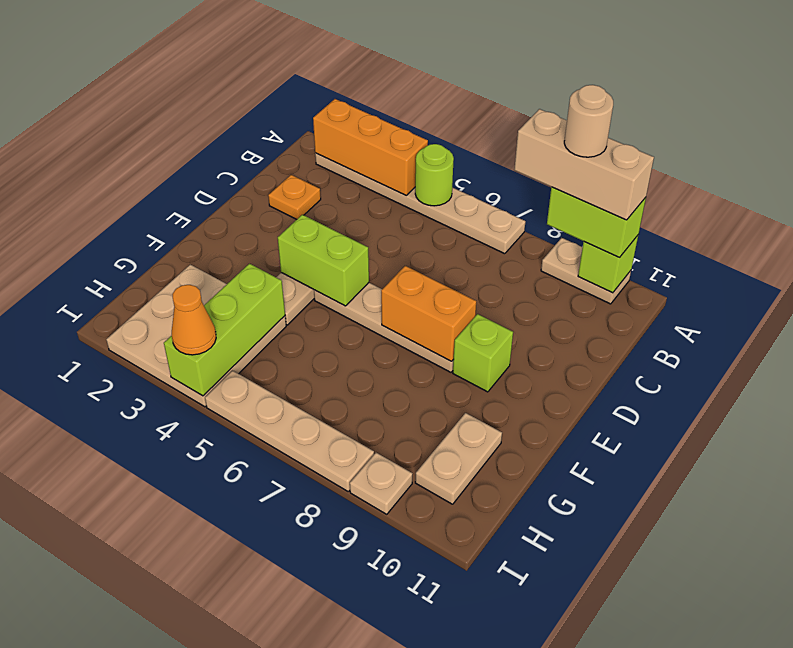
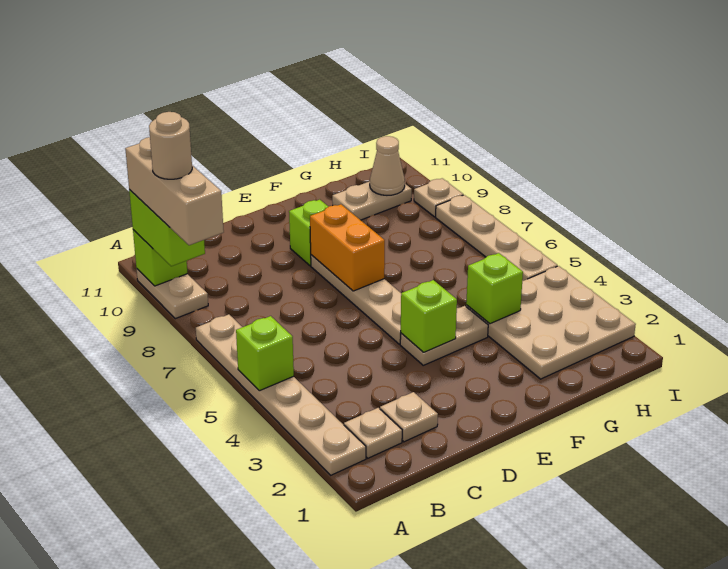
orange brick A2:A4 level 2 -> none
lime round brick A5 level 2 -> lime brick A5 level 2
none -> tan plate B2 level 1
orange plate C2 level 1 -> tan plate C2 level 1
lime brick E4:E5 level 2 -> lime brick E4 level 2
lime brick G4:I4 level 2 -> lime brick G4 level 2
none -> tan cone H10 level 2
orange cone I4 level 3 -> none

